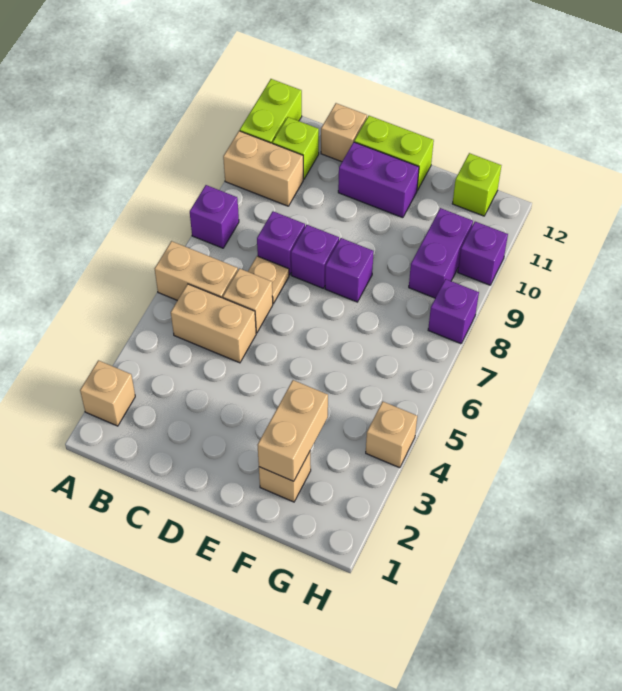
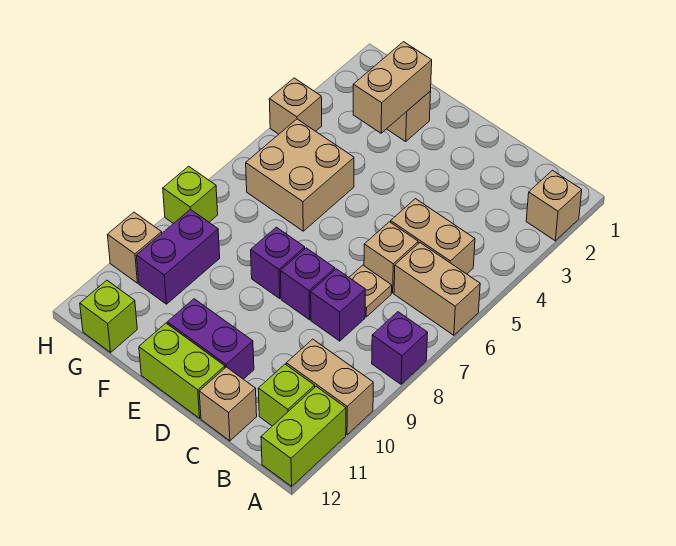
none -> tan brick F5:G6 level 1
purple brick H8 level 1 -> lime brick H8 level 1
purple brick H10 level 1 -> tan brick H10 level 1

